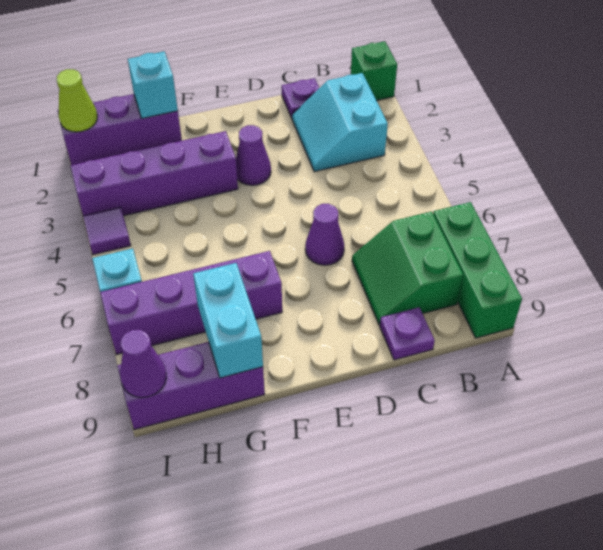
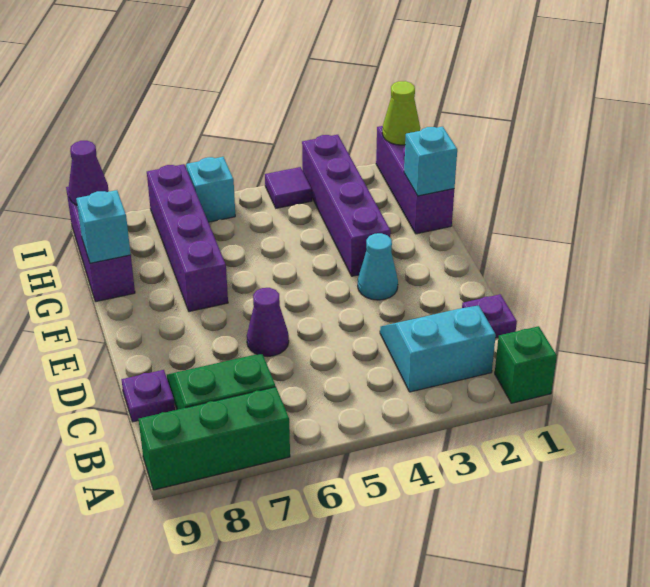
purple cone E3 level 1 -> cyan cone E3 level 1
cyan brick G8:G9 level 2 -> cyan brick G9 level 2

